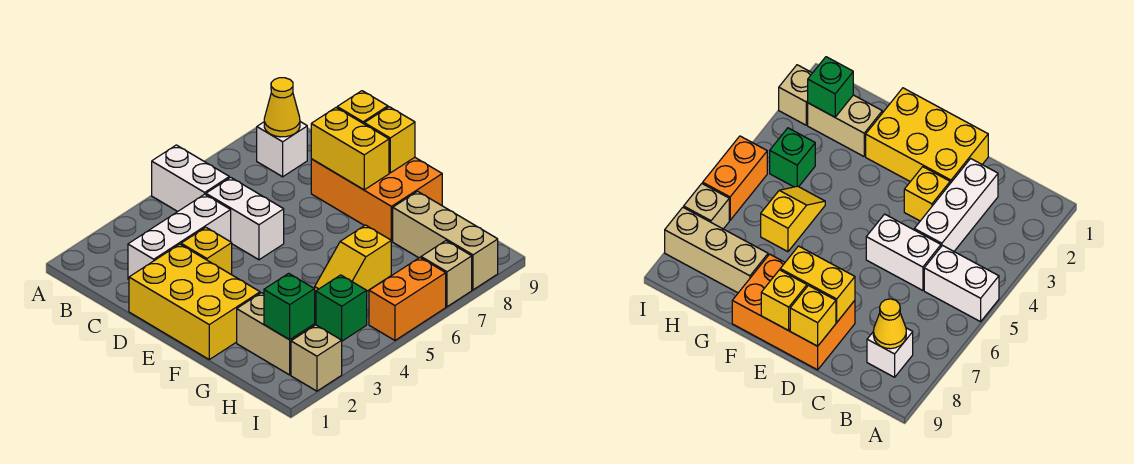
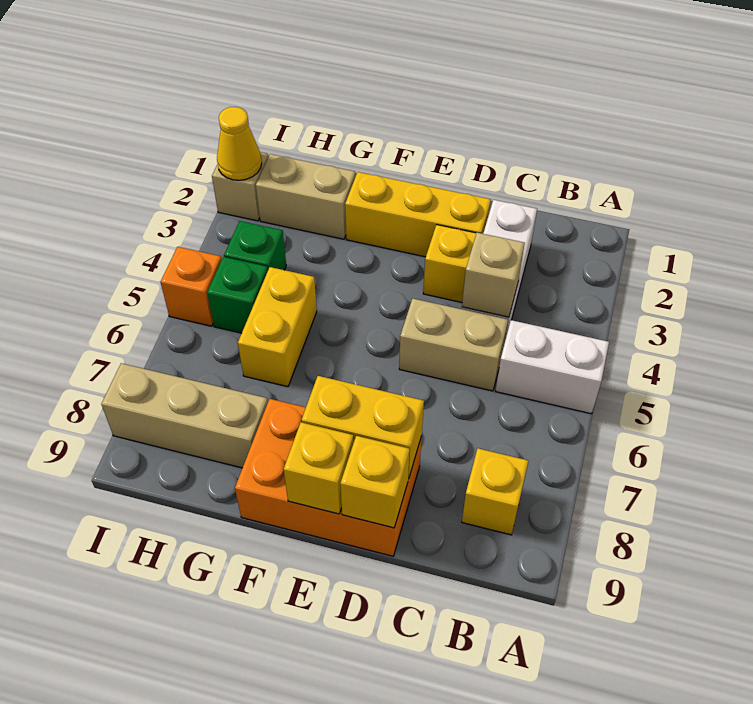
white brick B8 level 1 -> yellow brick B8 level 1
yellow cone B8 level 2 -> yellow cone I2 level 2
white brick C5:D5 level 1 -> tan brick C5:D5 level 1
yellow brick D1:F2 level 1 -> yellow brick D2:F2 level 1
yellow slope G5:G6 level 1 top 6 -> yellow brick G5:G6 level 1
green brick H2 level 2 -> green brick H5 level 1
orange brick I5:I6 level 1 -> orange brick I5 level 1
tan brick I7 level 1 -> tan brick C4 level 2

